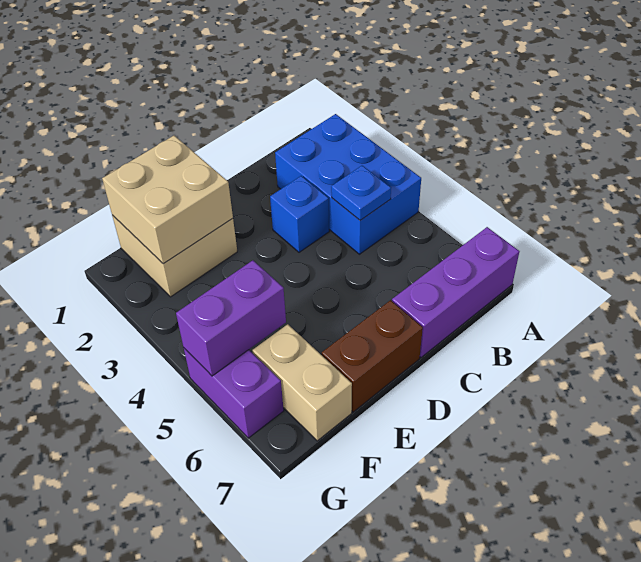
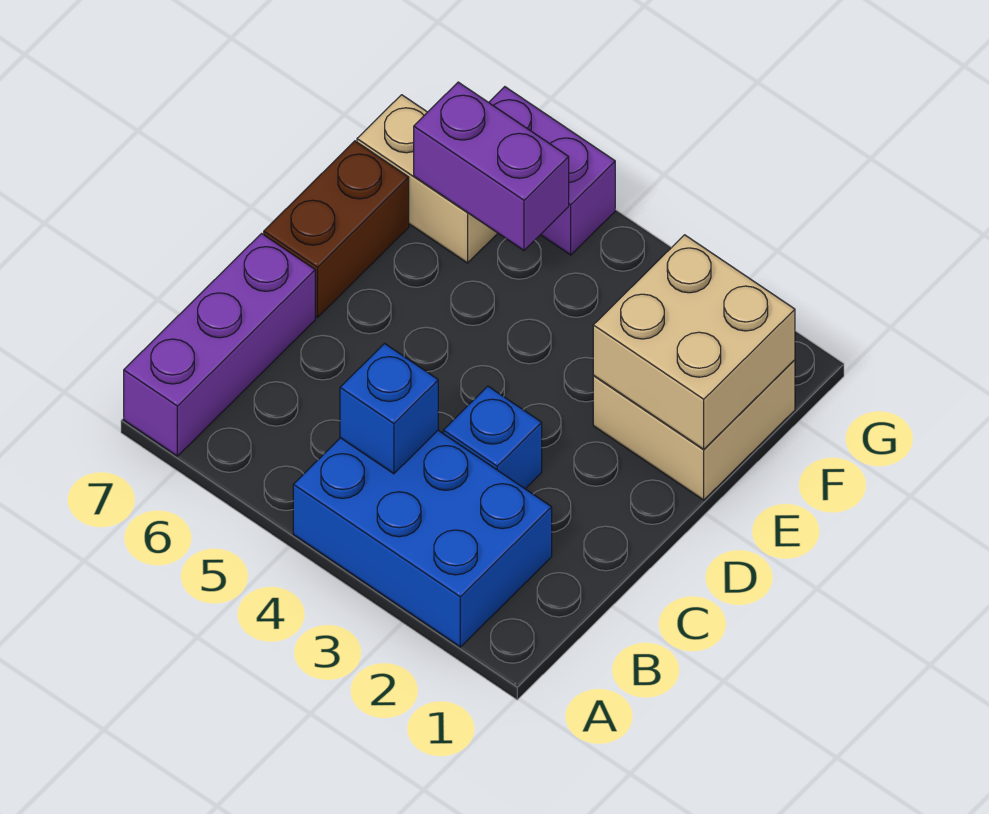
blue plate B4 level 2 -> blue brick B4 level 2
purple brick F5:G5 level 2 -> purple brick F5:F6 level 2

